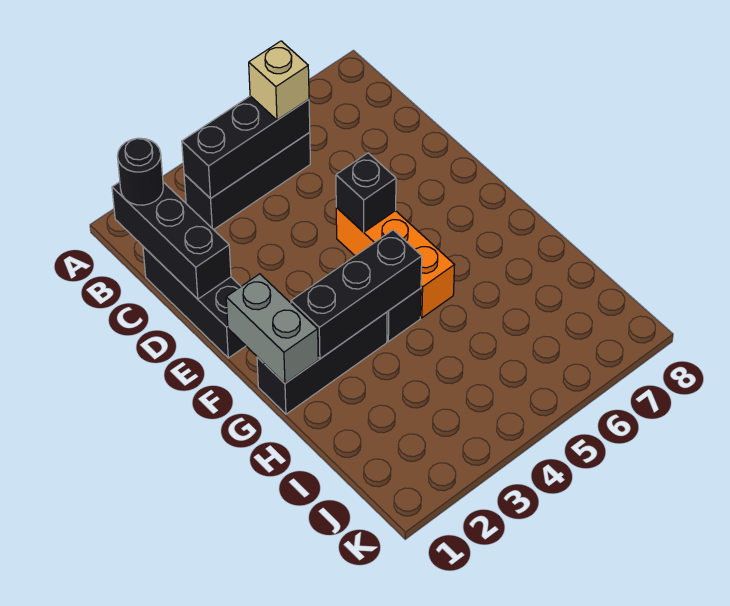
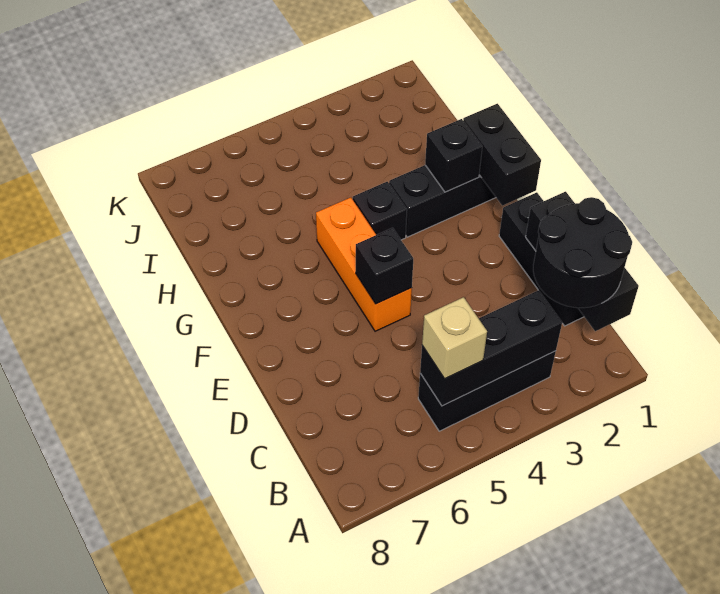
black round brick B1 level 3 -> black round brick B1:C2 level 3
grey brick F1:G1 level 2 -> black brick F1:G1 level 2
black brick G2:G4 level 2 -> black brick G2 level 2

